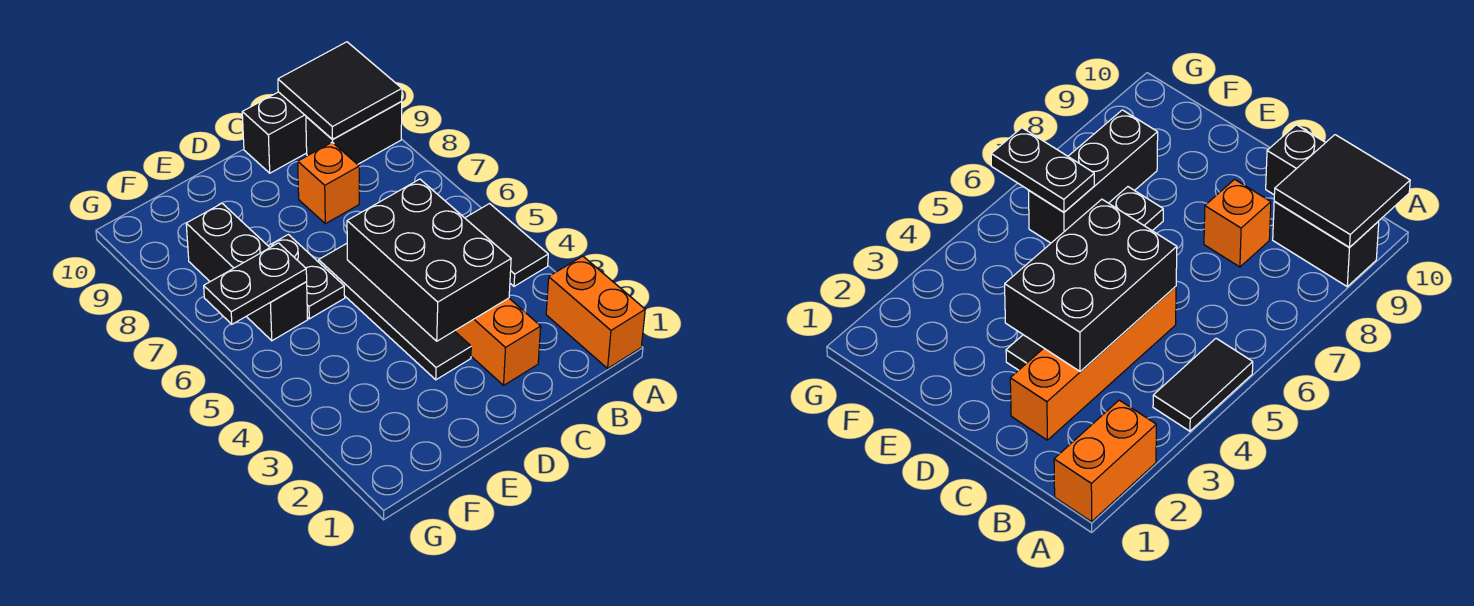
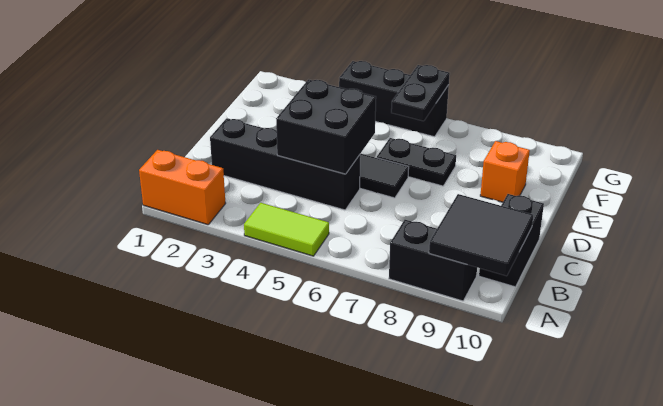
black tile A4:A5 level 1 -> lime tile A4:A5 level 1
black brick A9:B9 level 1 -> black brick A8:A9 level 1
orange brick C2:C5 level 1 -> black brick C2:C5 level 1
black brick C3:D5 level 2 -> black brick C4:D5 level 2
orange brick C8 level 1 -> orange brick E9 level 1
black brick F6:F8 level 1 -> black brick G4:G6 level 1

